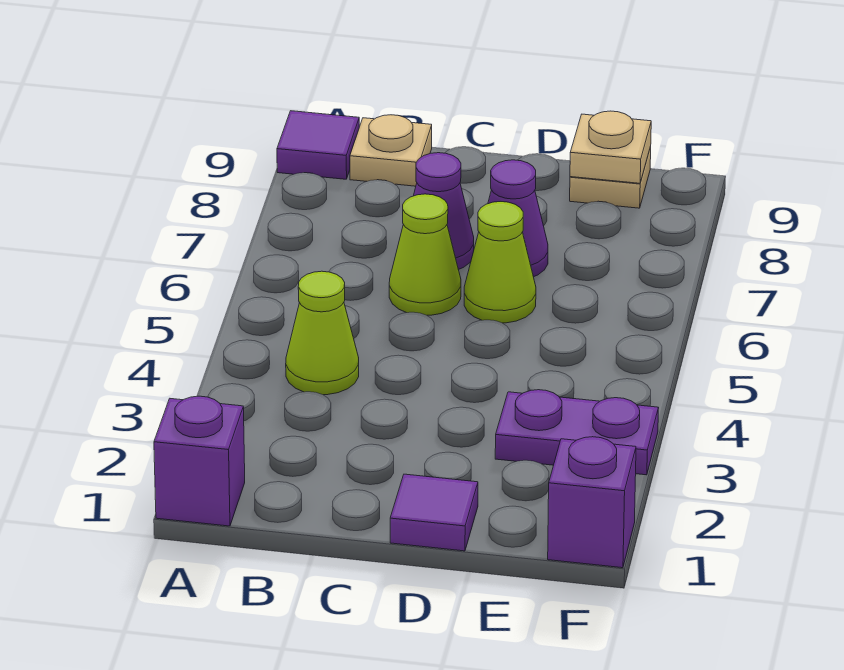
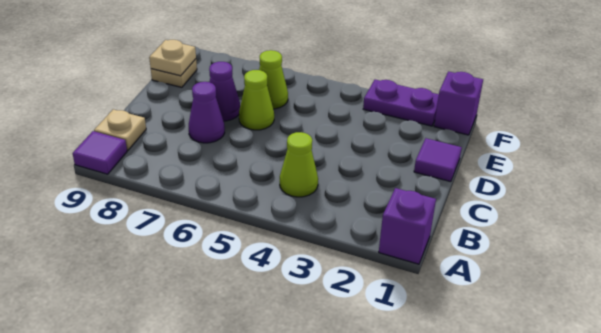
lime cone C6 level 1 -> lime cone E6 level 1
purple plate E3:F3 level 1 -> purple plate F2:F3 level 1

